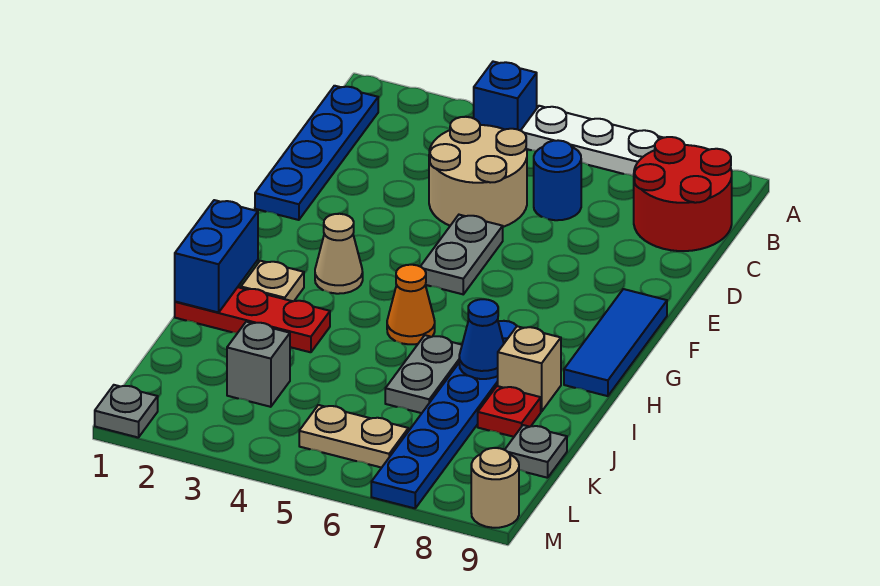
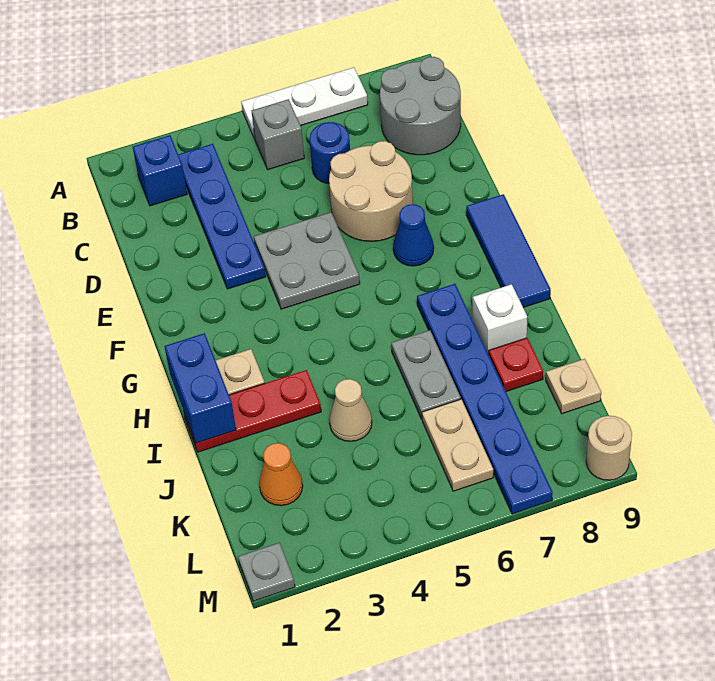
blue brick A4 level 1 -> blue brick B2 level 1
blue plate B1:E1 level 1 -> blue plate B3:E3 level 1
red round brick B8:C9 level 1 -> grey round brick B8:C9 level 1
tan round brick C4:D5 level 1 -> tan round brick D6:E7 level 1
grey plate E5:F5 level 1 -> grey plate E4:F5 level 1
tan cone G3 level 1 -> tan cone J4 level 1
orange cone H5 level 1 -> orange cone K2 level 1
blue cone I7 level 2 -> blue cone F7 level 1
tan brick I8 level 1 -> white brick I8 level 1
grey brick K3 level 1 -> grey brick B5 level 1
grey plate K9 level 1 -> tan plate K9 level 1
tan plate L5:L6 level 1 -> tan plate K6:L6 level 1

